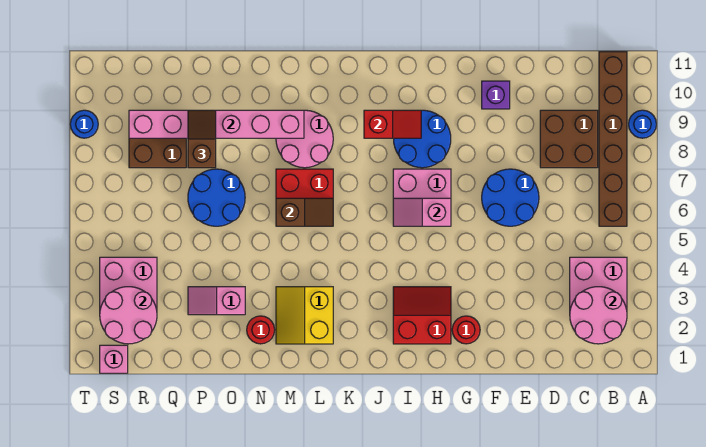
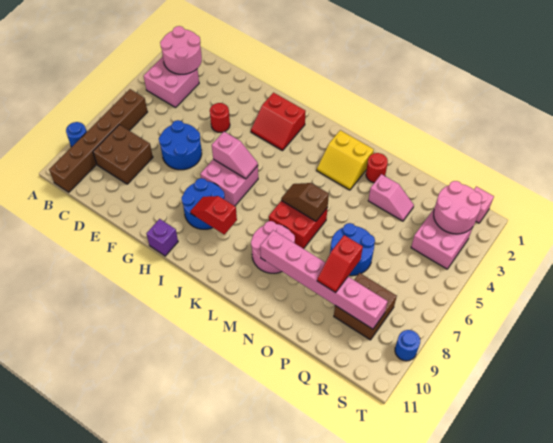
purple brick F10 level 1 -> purple brick H11 level 1
red round brick G2 level 1 -> red round brick F4 level 1
yellow slope L2:M3 level 1 top L -> yellow slope L2:M3 level 1 top 2
brown slope P8:P9 level 3 top 8 -> red slope P8:P9 level 3 top 8

